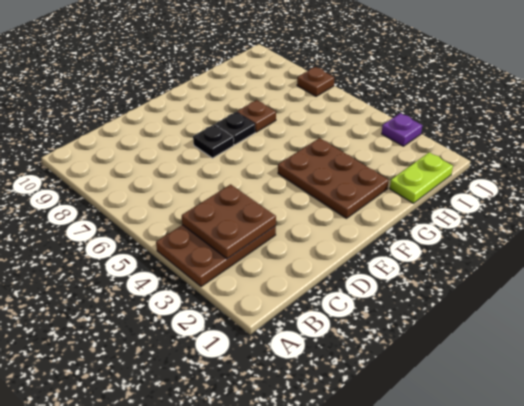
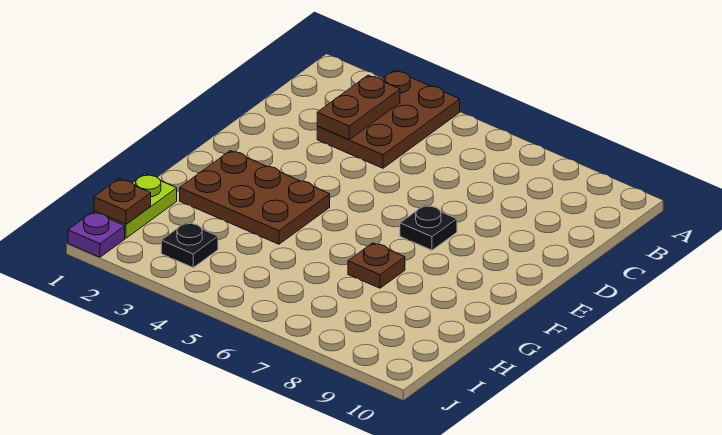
brown plate B3:C4 level 2 -> brown plate B3:C3 level 2
black plate F7 level 1 -> black plate I3 level 1
purple plate J3 level 1 -> purple plate J1 level 1
brown plate J7 level 1 -> brown plate I1 level 2

